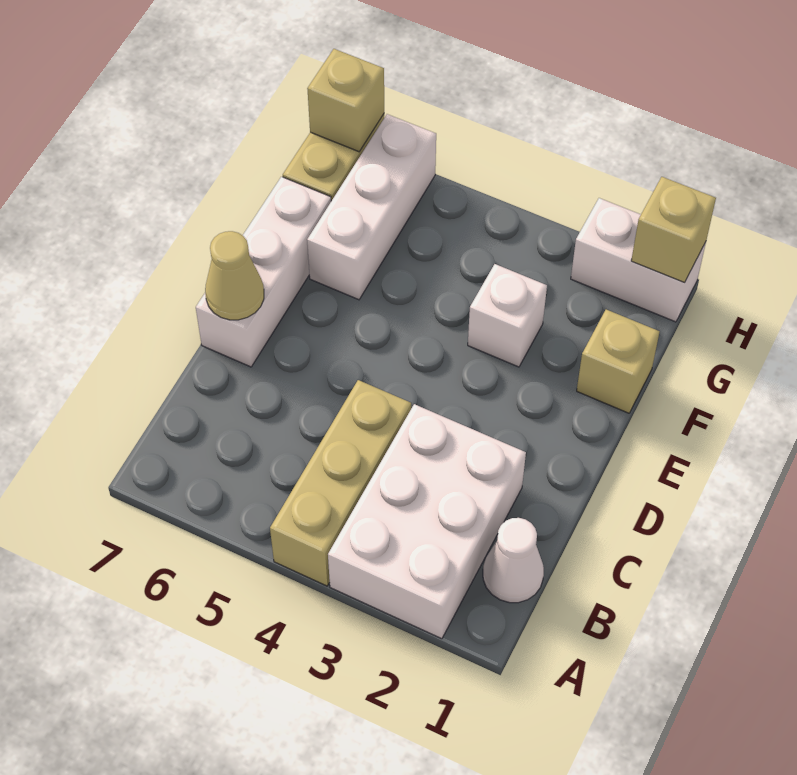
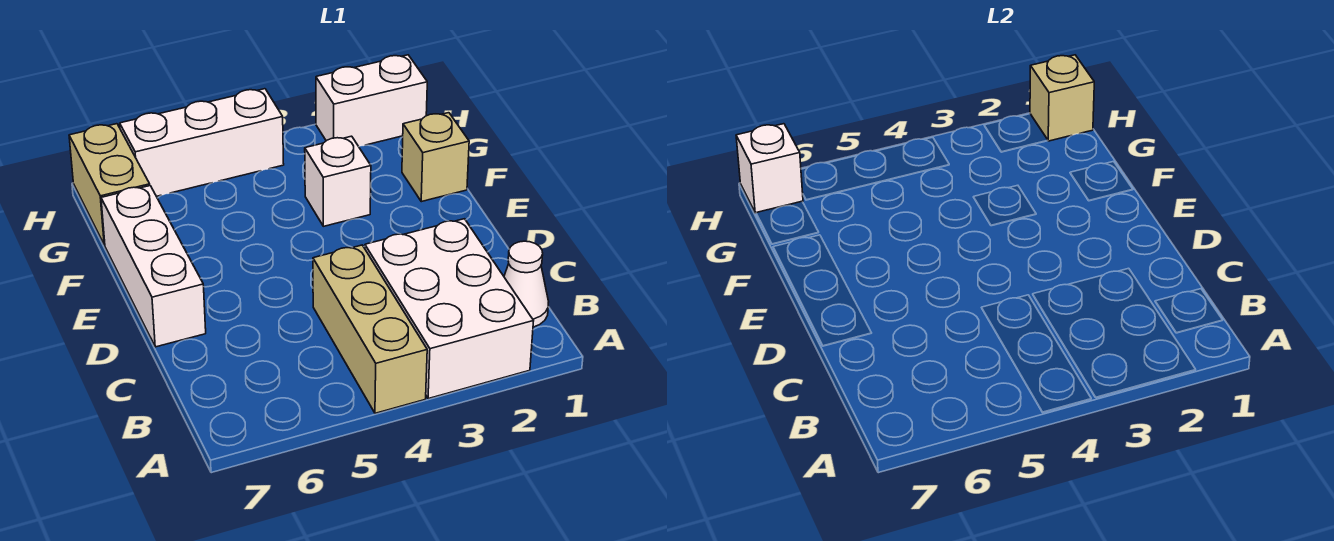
tan cone D7 level 2 -> none
white brick F6:H6 level 1 -> white brick H4:H6 level 1
tan brick H7 level 2 -> white brick H7 level 2

